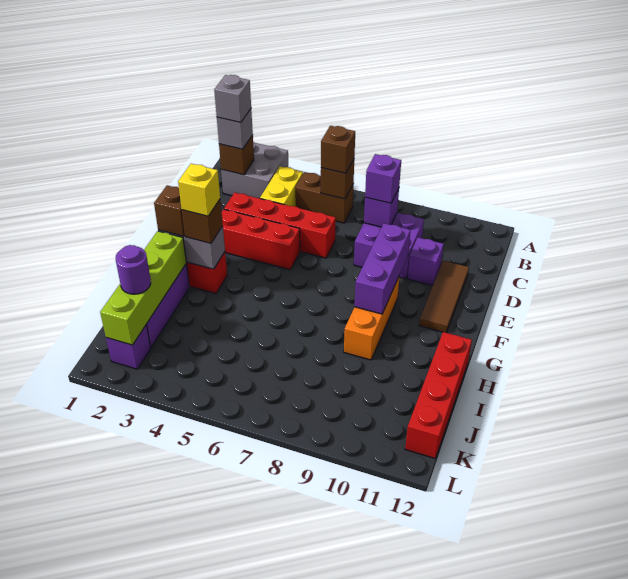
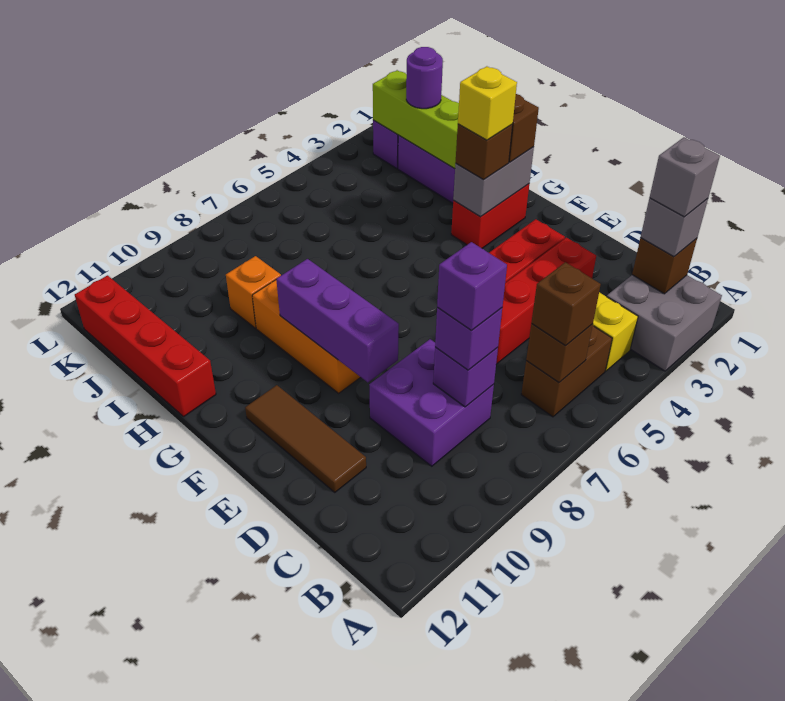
purple brick D10 level 1 -> purple brick C8 level 4
none -> orange brick I9 level 1

